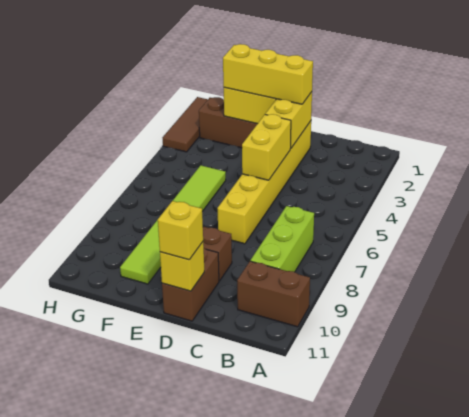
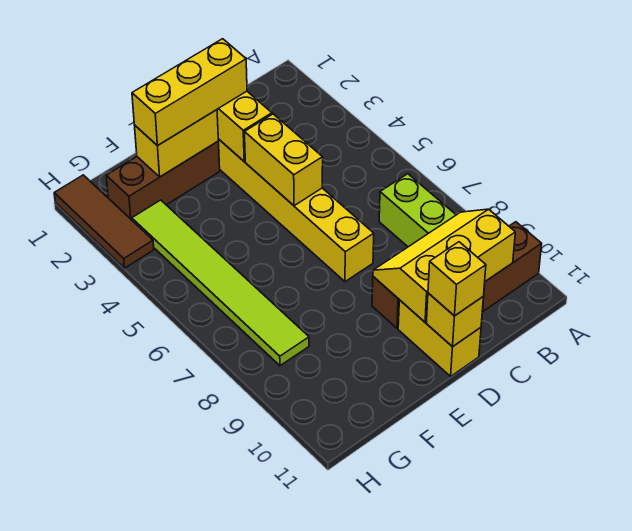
none -> yellow slope B9:D10 level 2 top 10
brown brick D10:D11 level 1 -> yellow brick D10:D11 level 1
lime tile F5:F10 level 1 -> lime tile G3:G8 level 1

